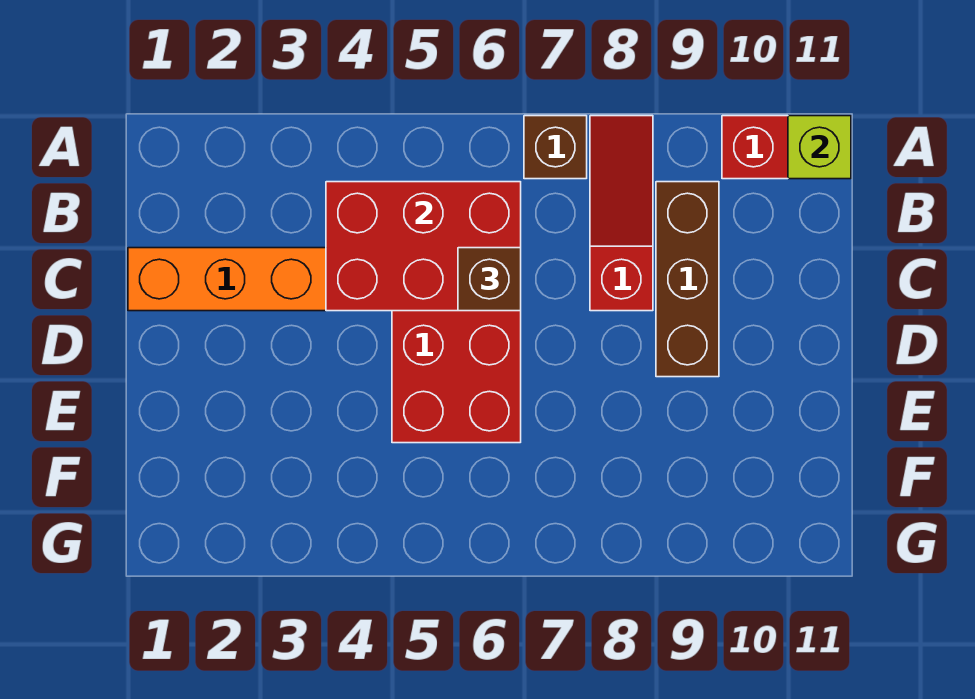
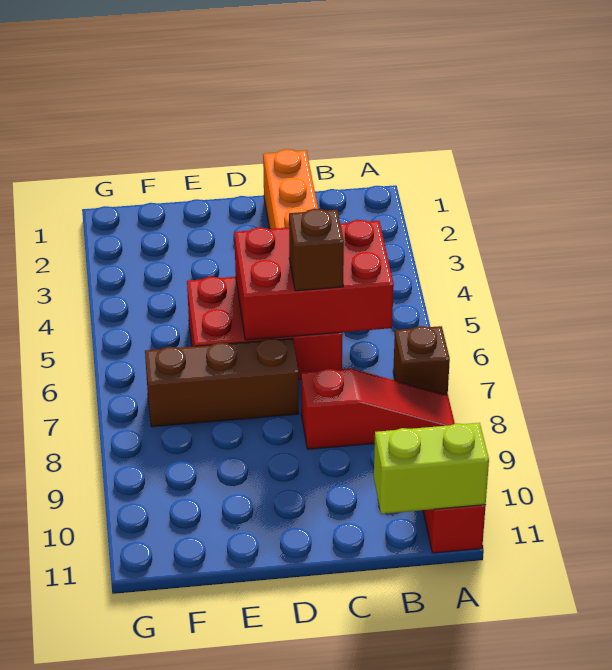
lime brick A11 level 2 -> lime brick A11:B11 level 2
red brick B4:C6 level 2 -> red brick B5:D6 level 2
brown brick B9:D9 level 1 -> brown brick D7:F7 level 1

